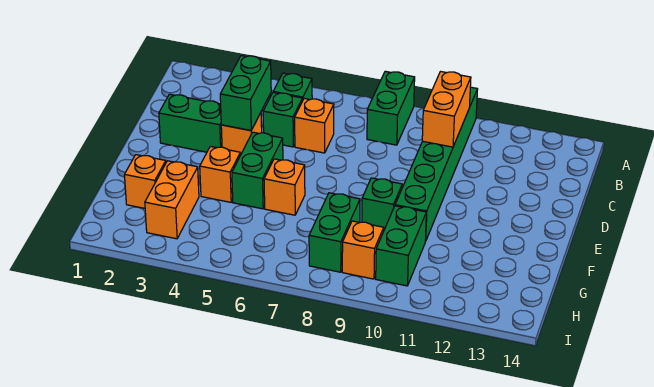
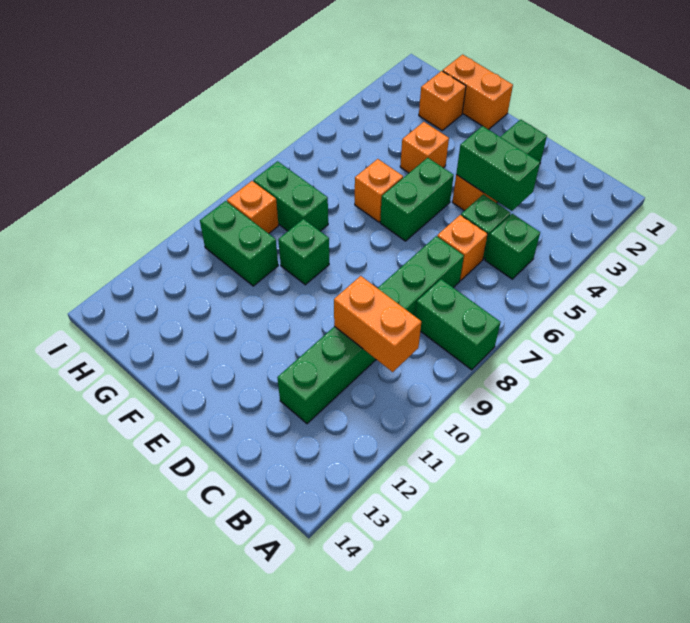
green brick A10:F10 level 1 -> green brick C7:C12 level 1
green brick E5:F5 level 1 -> green brick E5:E6 level 1
orange brick G3:H3 level 1 -> orange brick F1:G1 level 1

